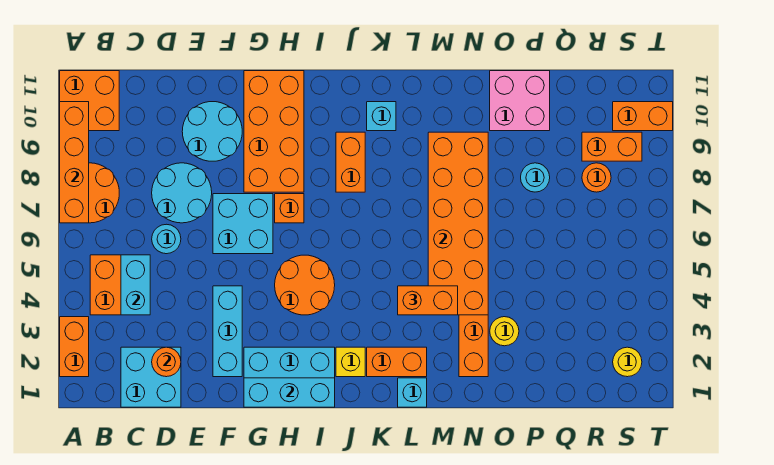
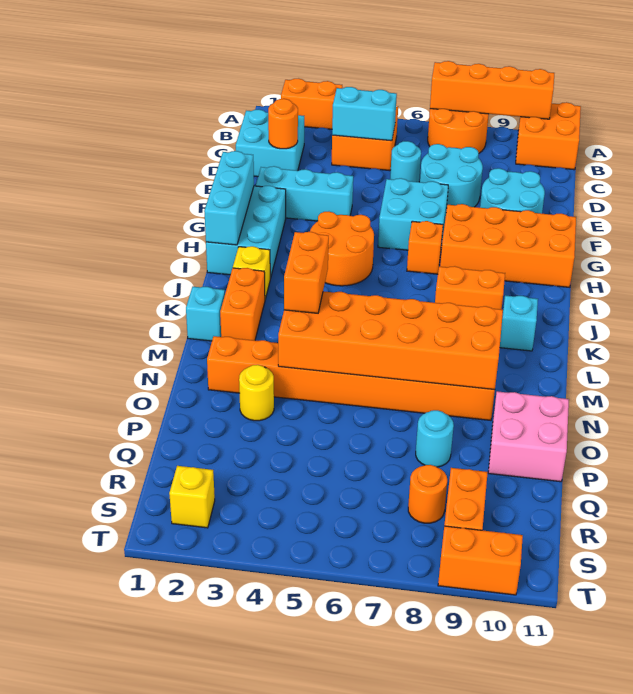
yellow round brick S2 level 1 -> yellow brick S2 level 1
orange brick S10:T10 level 1 -> orange brick T9:T10 level 1

